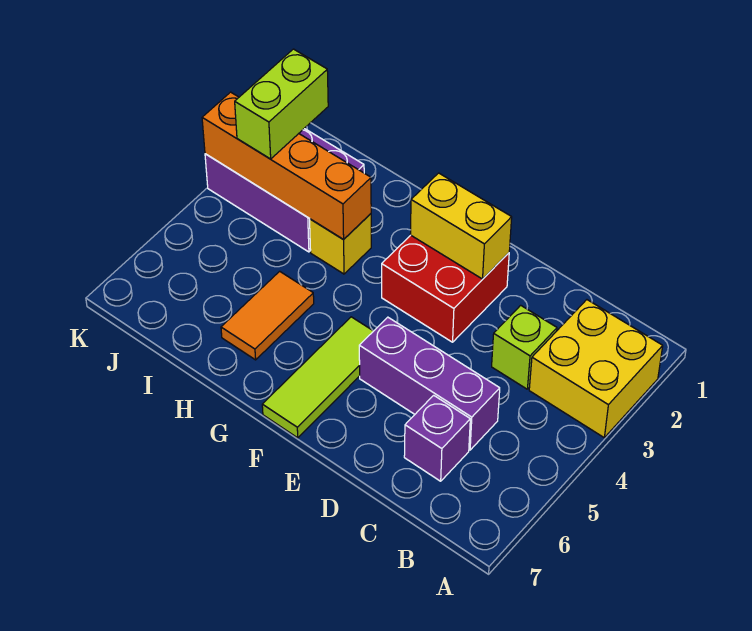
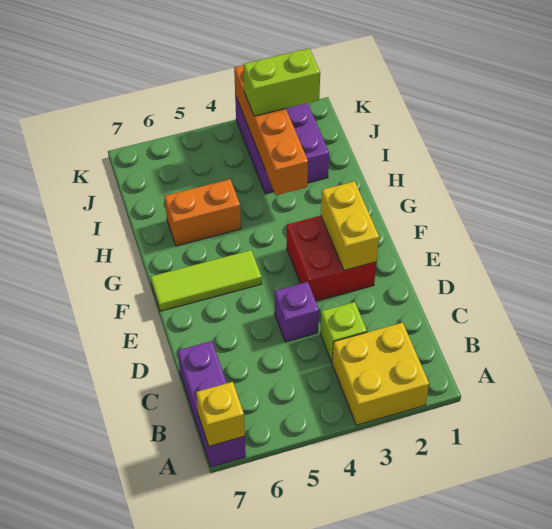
purple brick C5:E5 level 1 -> purple brick A7:C7 level 1
purple brick C6 level 1 -> purple brick D4 level 1
yellow brick H3 level 1 -> yellow brick A7 level 2
orange tile H5:H6 level 1 -> orange brick H5:H6 level 1

